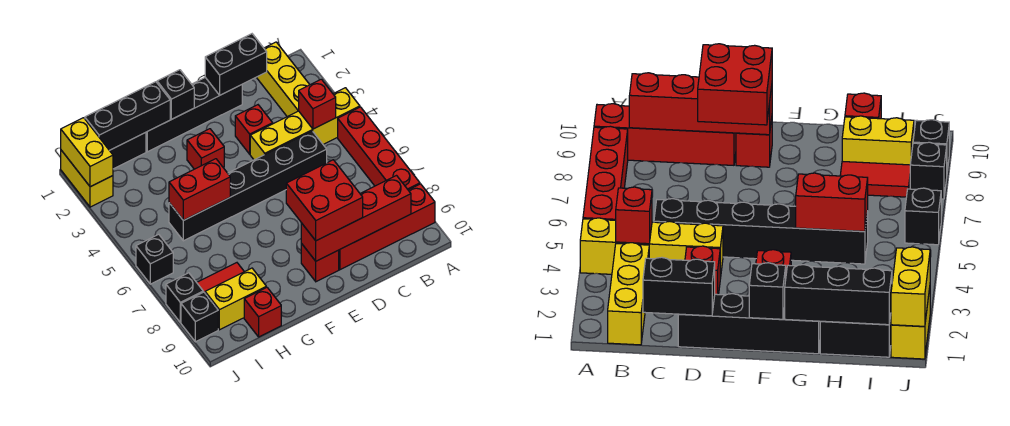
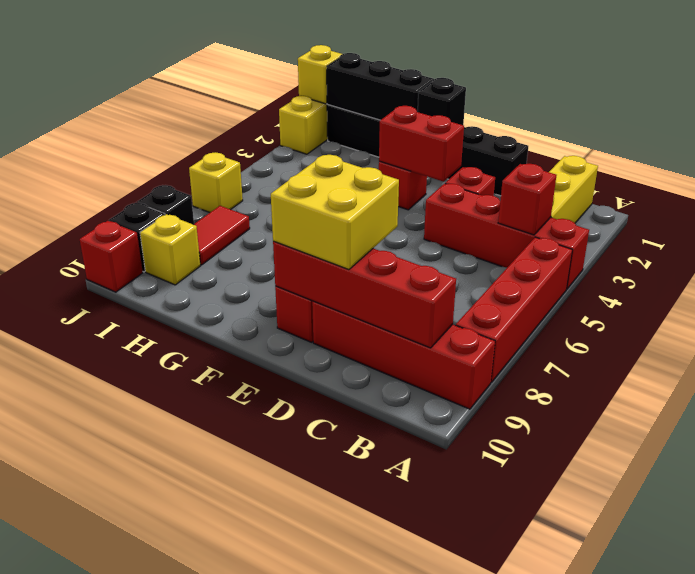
yellow brick A4:D4 level 1 -> red brick A4:D4 level 1
black brick C1:D1 level 2 -> none
black brick C5:H5 level 1 -> none
red brick D8:E9 level 3 -> yellow brick D8:E9 level 3
red brick G5:H5 level 2 -> red brick E3:F3 level 2
red tile H8:I8 level 1 -> red tile I7:I8 level 1
yellow brick H9:I9 level 1 -> yellow brick I9 level 1
red brick H10 level 1 -> red brick J10 level 1
yellow brick J1:J2 level 2 -> yellow brick J1 level 2
black brick J6 level 1 -> yellow brick J6 level 1

